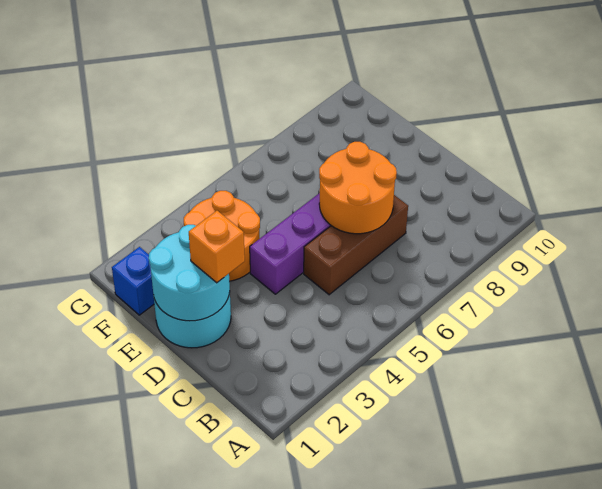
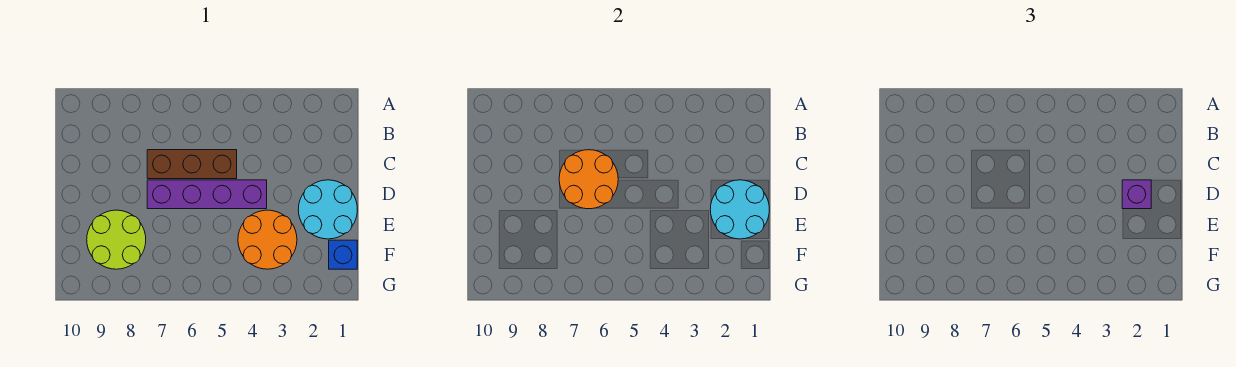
orange brick D2 level 3 -> purple brick D2 level 3
none -> lime round brick E8:F9 level 1

